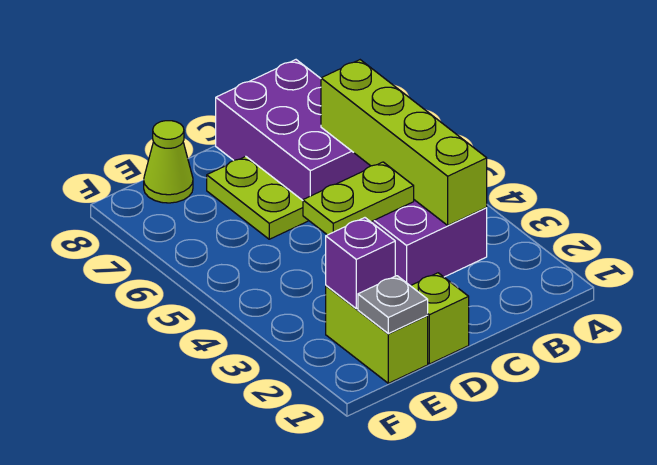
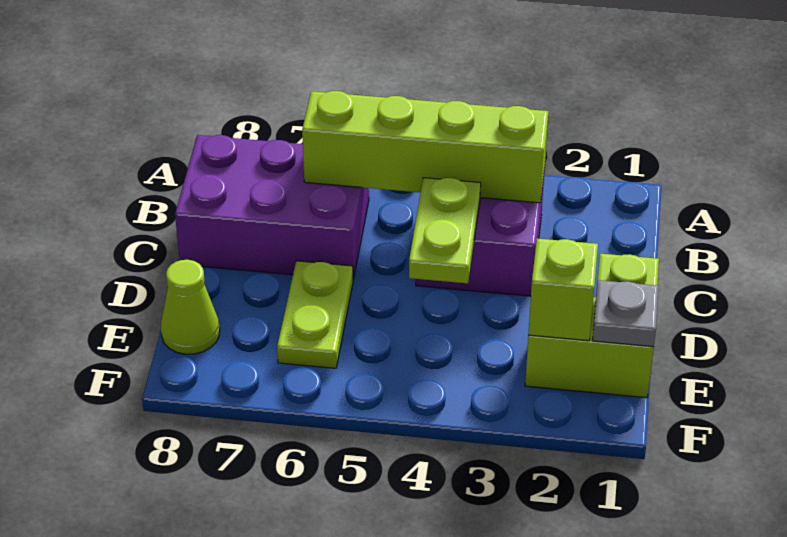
lime plate D6:D7 level 1 -> lime plate D6:E6 level 1
purple brick E2 level 2 -> lime brick E2 level 2

